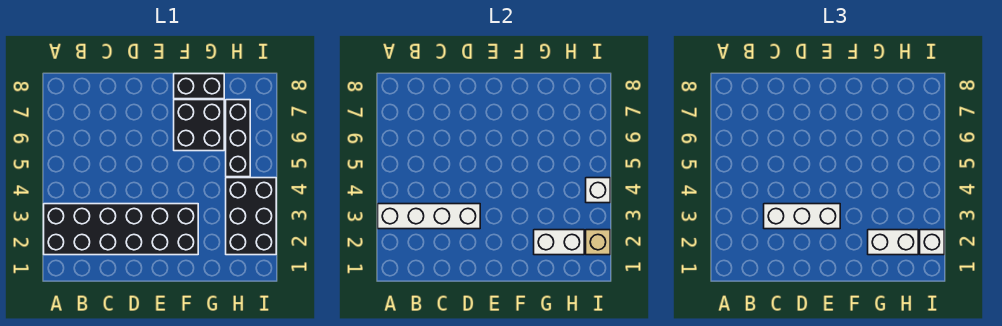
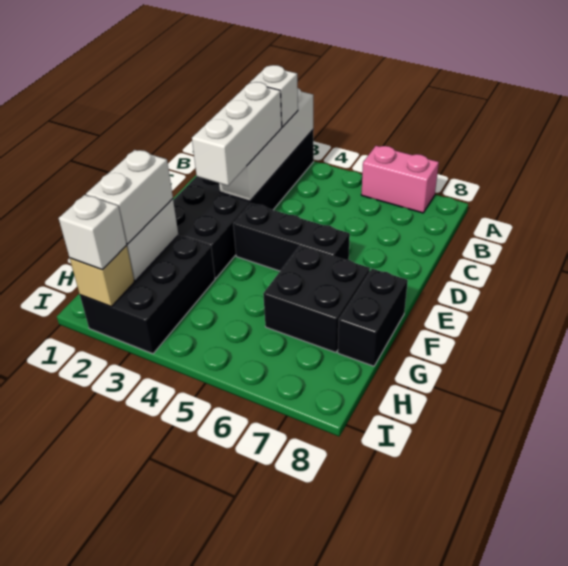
none -> pink brick A6:A7 level 1
black brick H2:I4 level 1 -> black brick G2:I3 level 1
black brick H5:H7 level 1 -> black brick E4:E6 level 1
white brick I4 level 2 -> white brick B3 level 3

